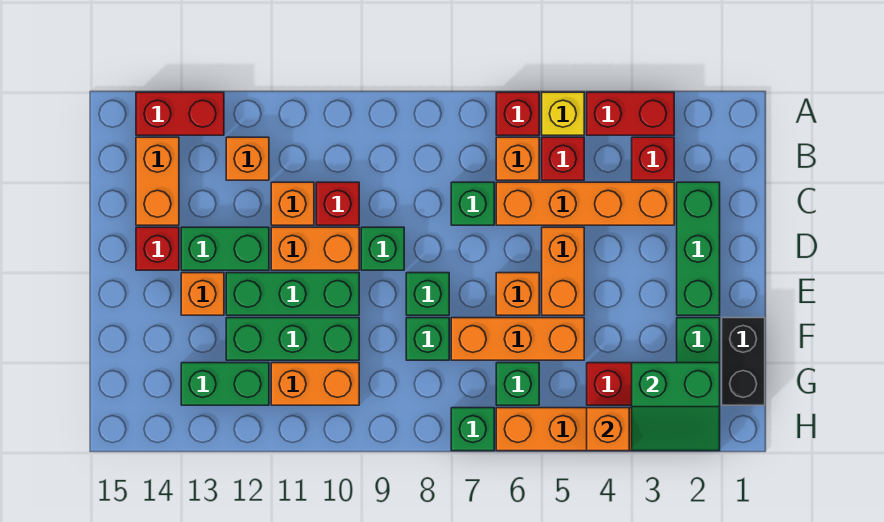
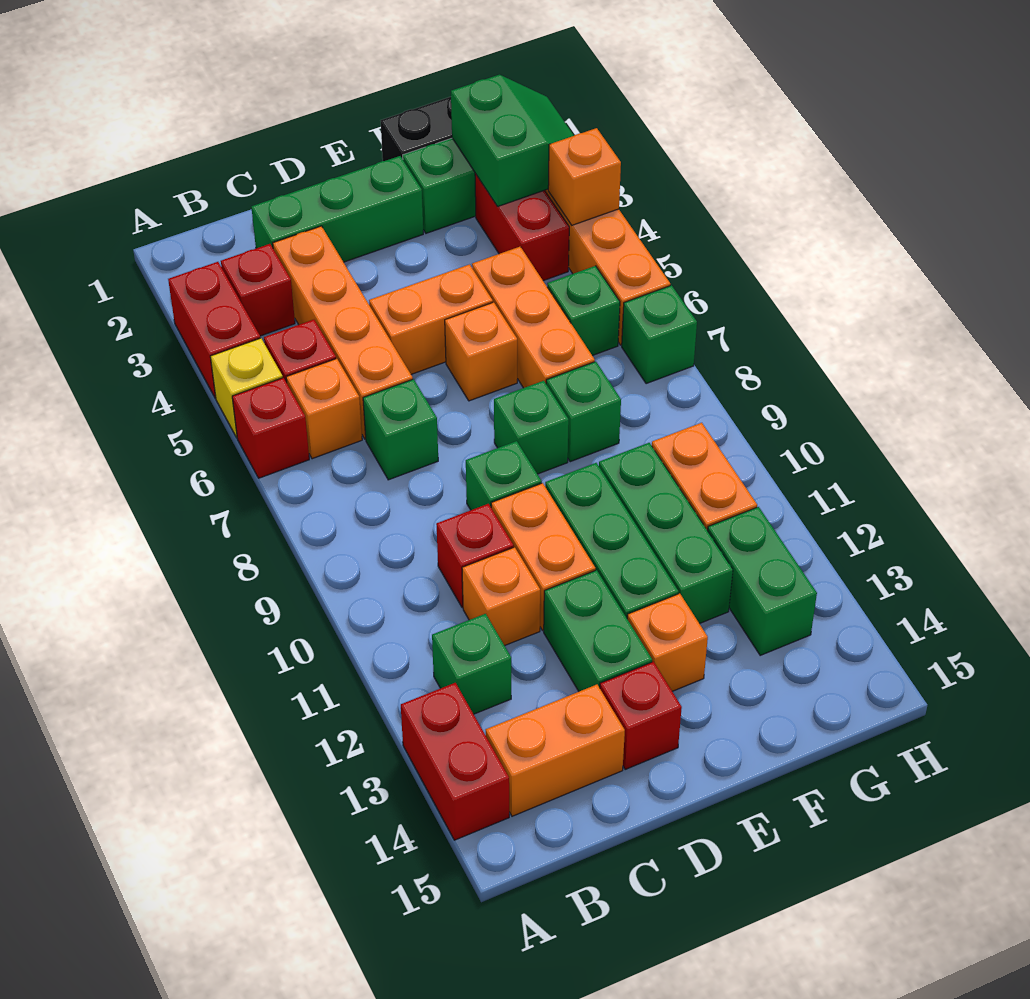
orange brick B12 level 1 -> green brick B12 level 1

